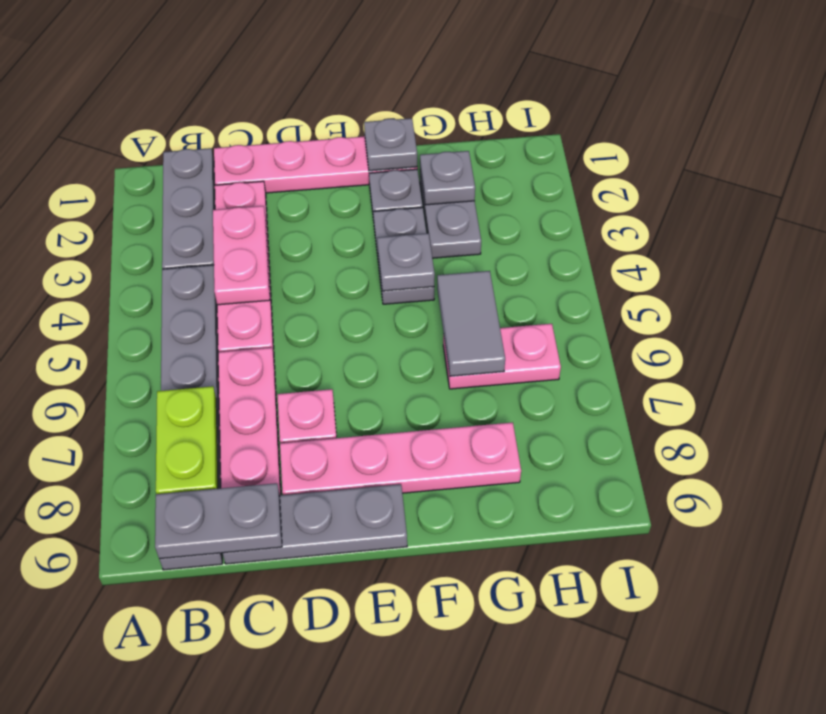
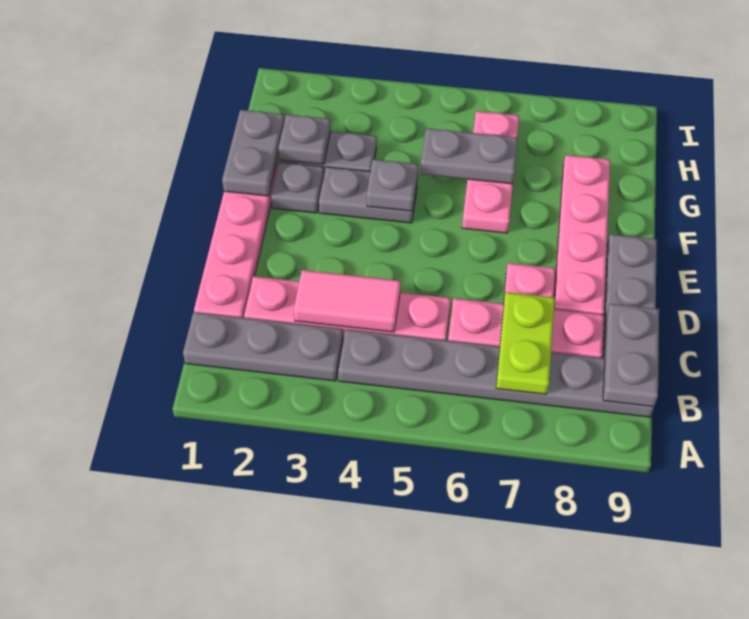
lime plate B7:B8 level 2 -> lime plate B7:C7 level 2
pink plate C3:C4 level 2 -> pink tile C3:C4 level 2
grey plate F1 level 2 -> grey plate F1:G1 level 2
grey tile G5:G6 level 2 -> grey plate G5:G6 level 2
pink plate G6:H6 level 1 -> pink plate F6:H6 level 1

